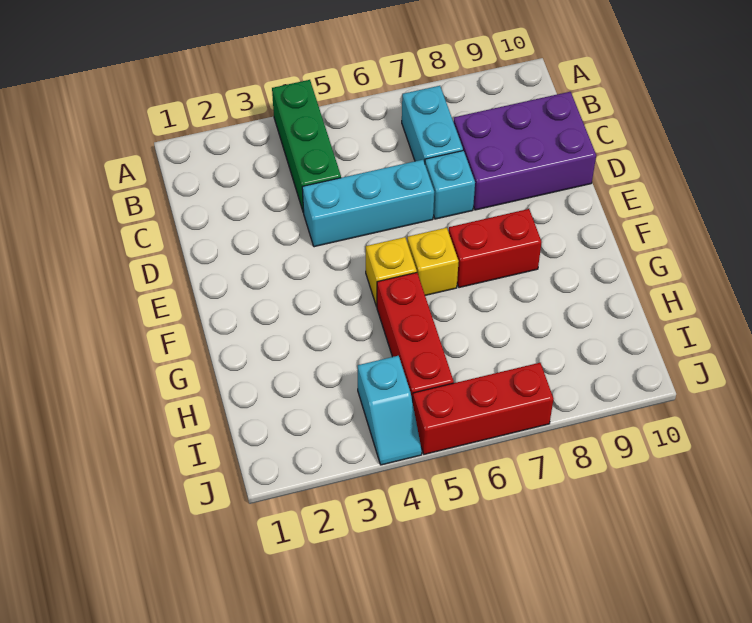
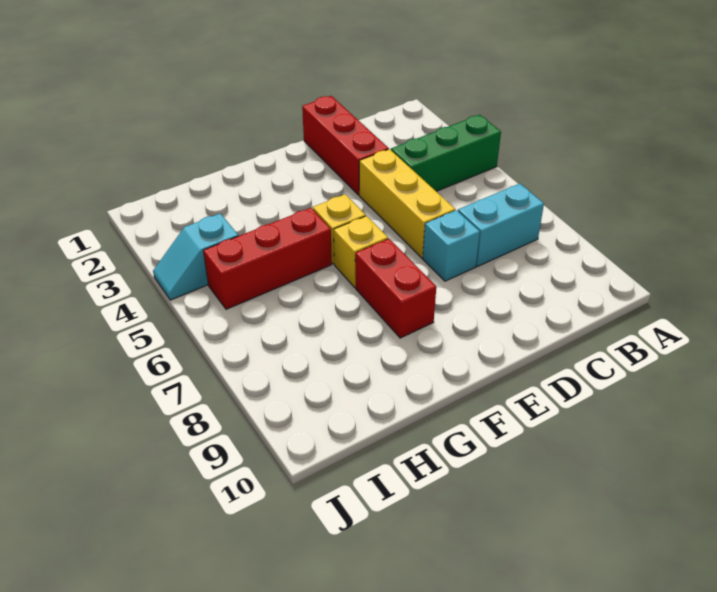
purple brick C8:D10 level 1 -> none
cyan brick D4:D6 level 1 -> yellow brick D4:D6 level 1
red brick J5:J7 level 1 -> red brick D1:D3 level 1

